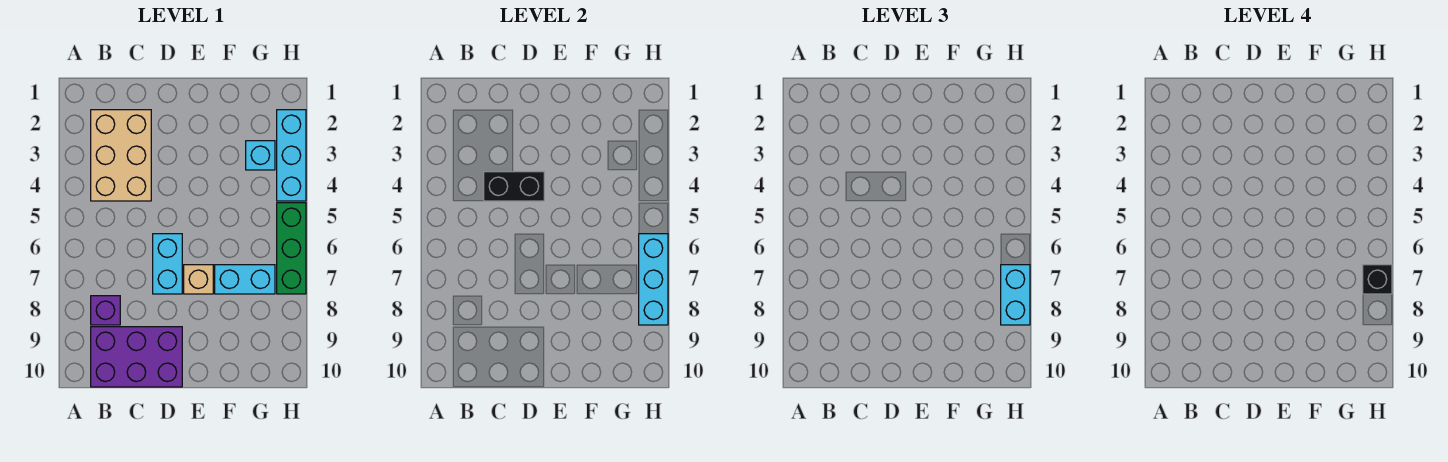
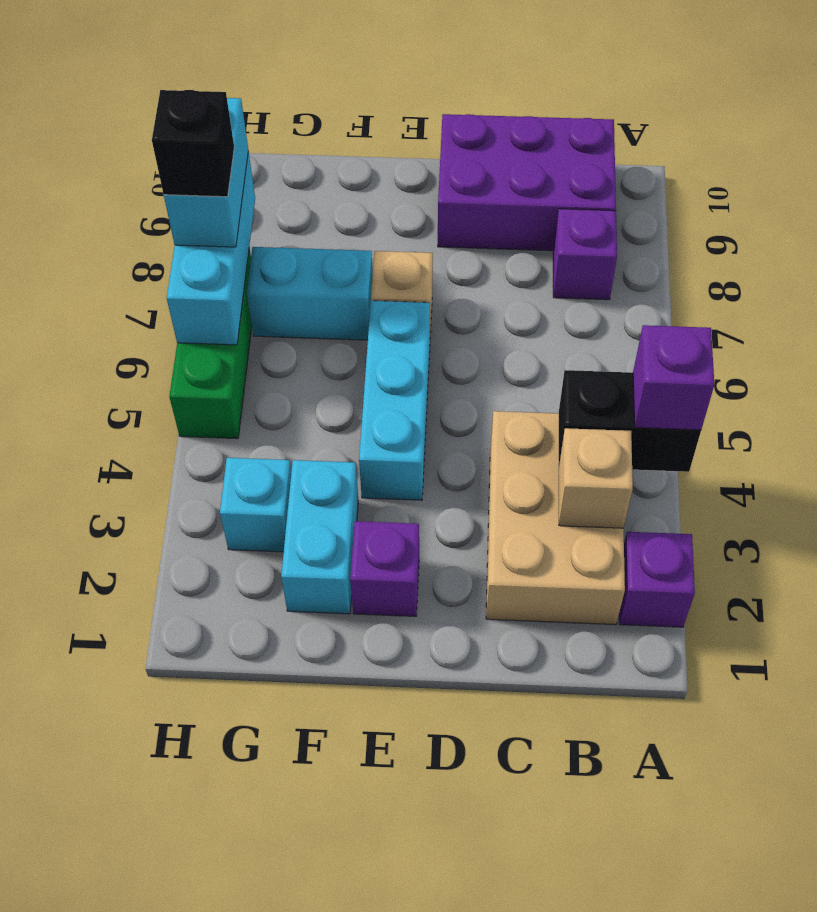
none -> purple brick A2 level 1
none -> purple brick A4 level 3
none -> tan brick B3 level 2
black brick C4:D4 level 2 -> black brick A4:B4 level 2
cyan brick D6:D7 level 1 -> cyan brick F2:F3 level 1
none -> purple brick E2 level 1
cyan brick H2:H4 level 1 -> cyan brick E4:E6 level 1

